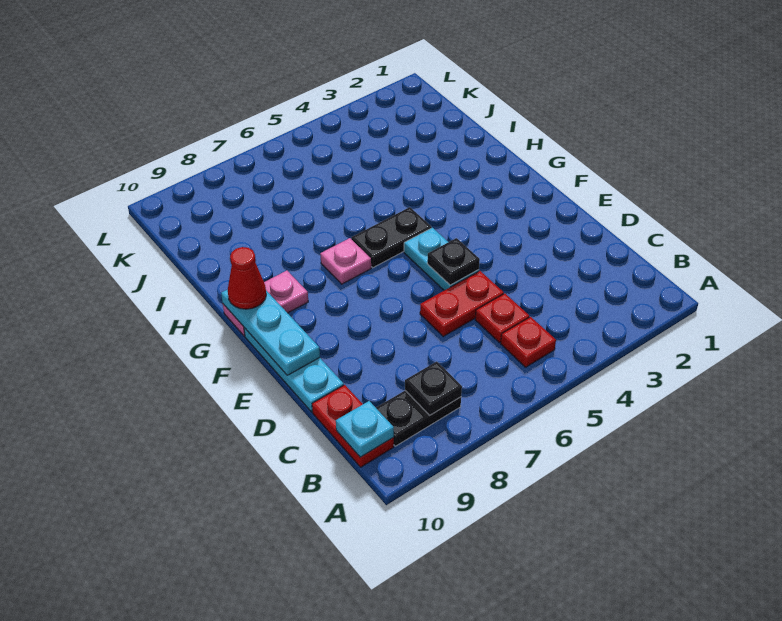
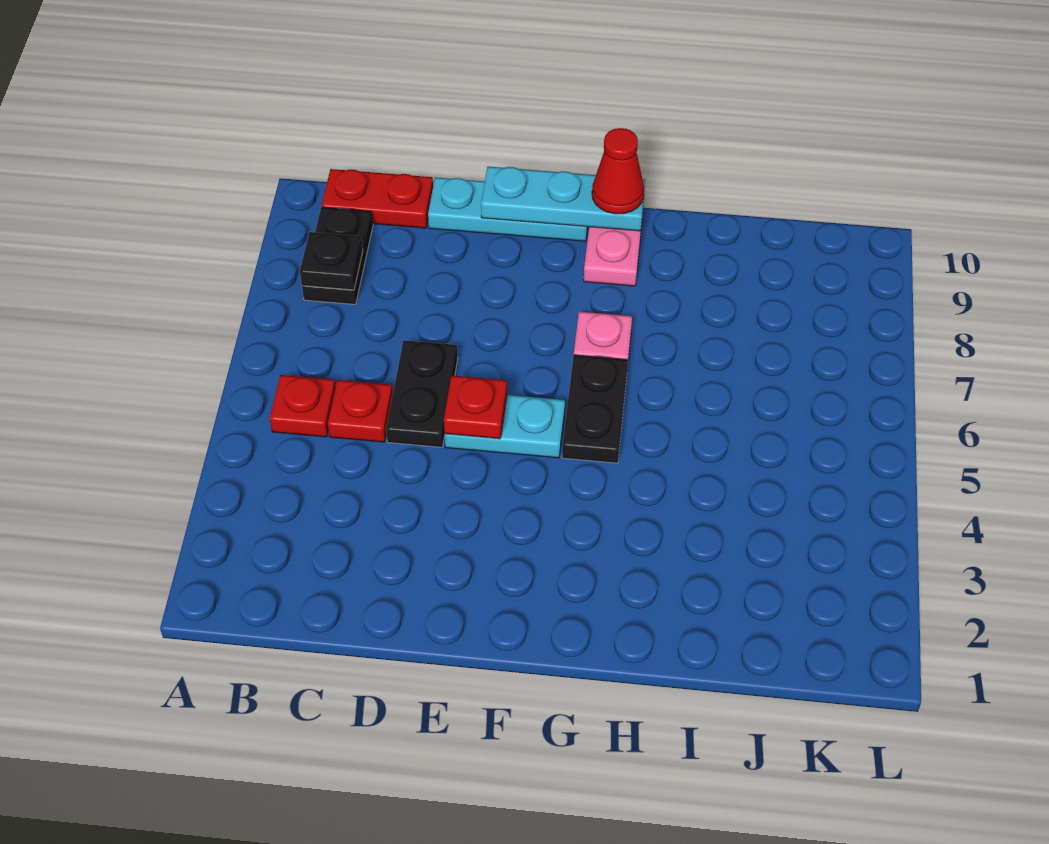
cyan plate B10 level 2 -> none
red plate D5:D6 level 1 -> black plate D5:D6 level 1
black plate E5 level 2 -> red plate E5 level 2

